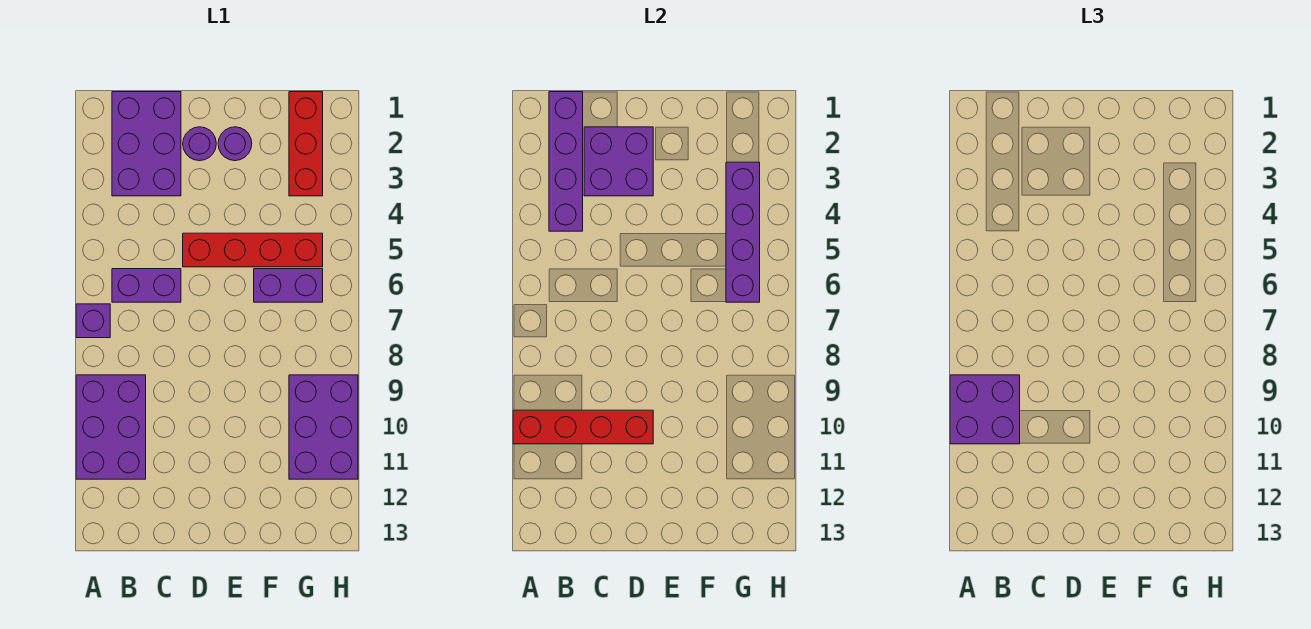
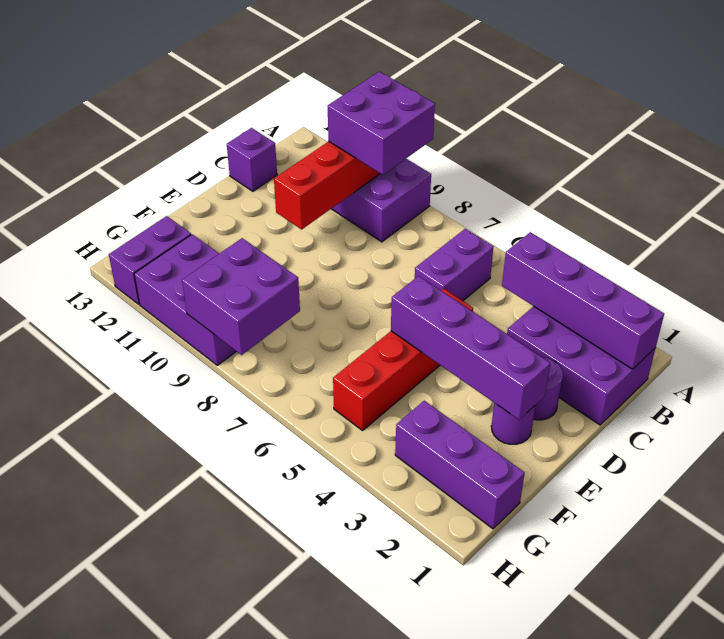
purple brick A7 level 1 -> purple brick C13 level 1
purple brick C2:D3 level 2 -> purple brick G8:H9 level 2
purple brick F6:G6 level 1 -> purple brick G12:H12 level 1
red brick G1:G3 level 1 -> purple brick G1:G3 level 1
purple brick G3:G6 level 2 -> purple brick E2:E5 level 2

